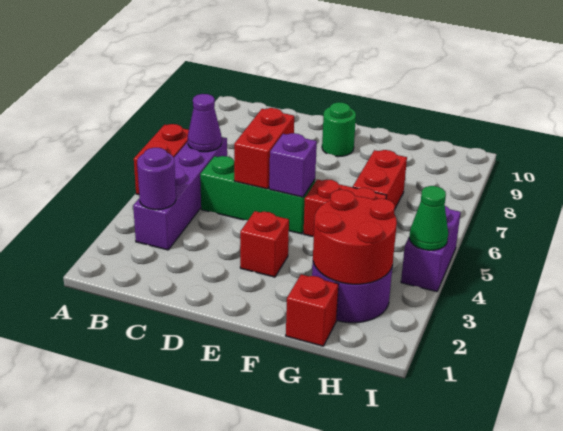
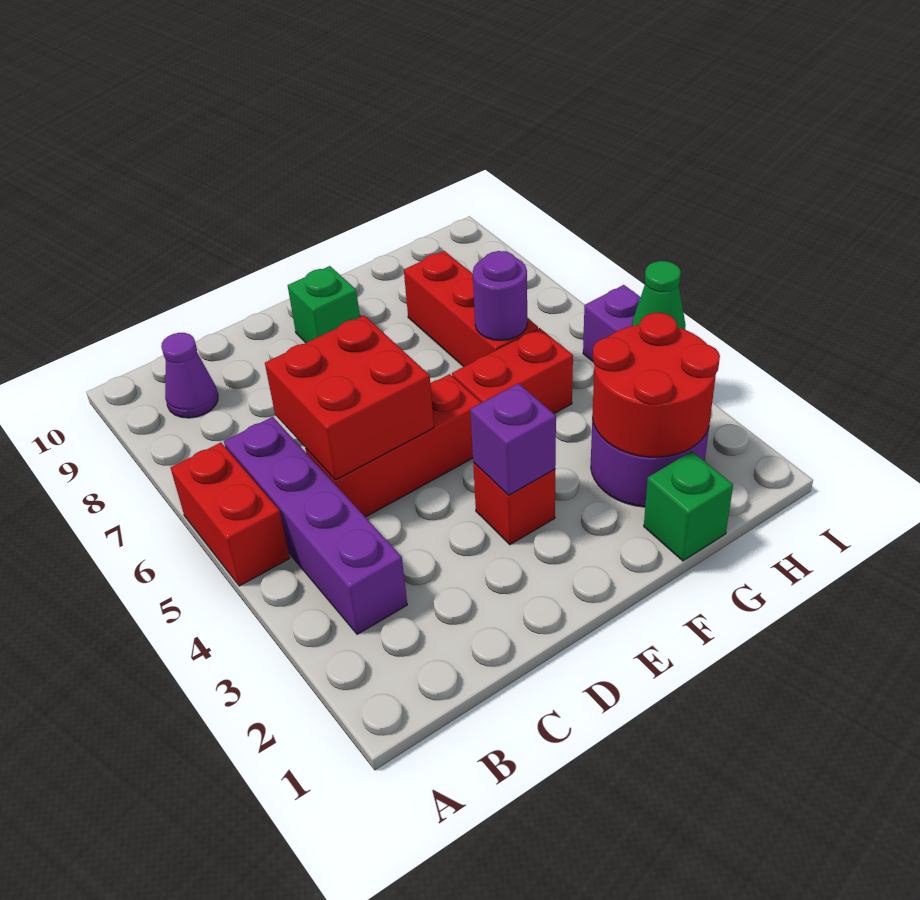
purple round brick B3 level 2 -> purple round brick G6 level 2
purple cone B6 level 2 -> purple cone B9 level 1
green brick C5:E5 level 1 -> red brick C5:E5 level 1
red brick D5:D6 level 2 -> red brick C5:D6 level 2
purple brick E5 level 2 -> purple brick E3 level 2
green round brick E9 level 1 -> green brick E9 level 1
red brick G1 level 1 -> green brick G1 level 1
red brick G6:G7 level 1 -> red brick G6:G8 level 1

